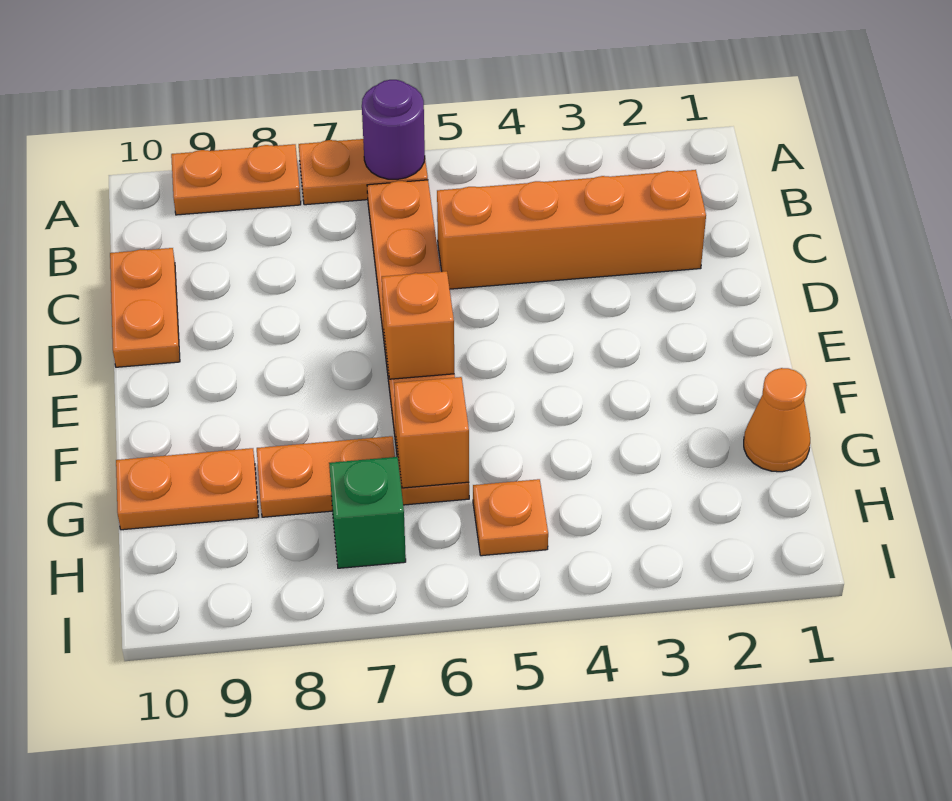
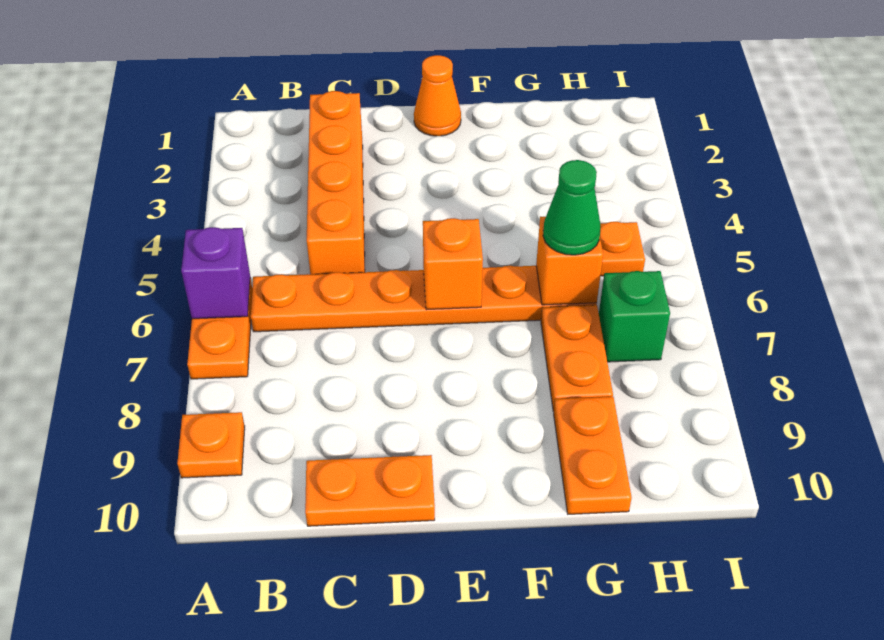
purple round brick A6 level 2 -> purple brick A6 level 2
orange plate A8:A9 level 1 -> orange plate A9 level 1
orange cone G1 level 1 -> orange cone E1 level 1
none -> green cone G6 level 3

